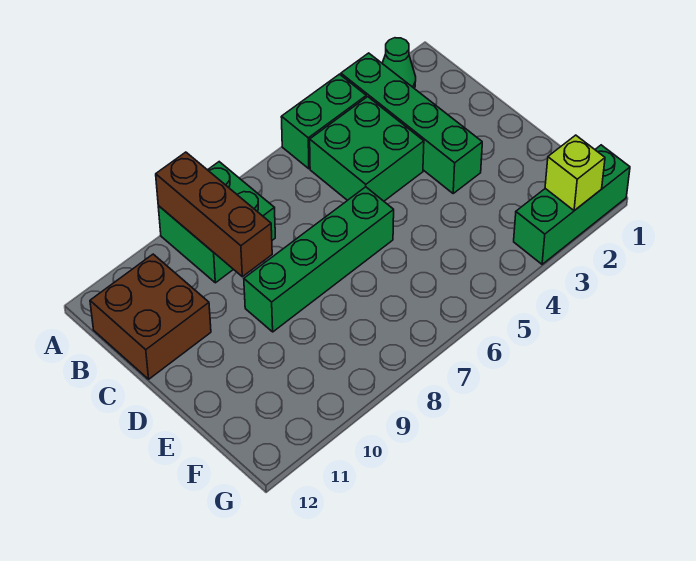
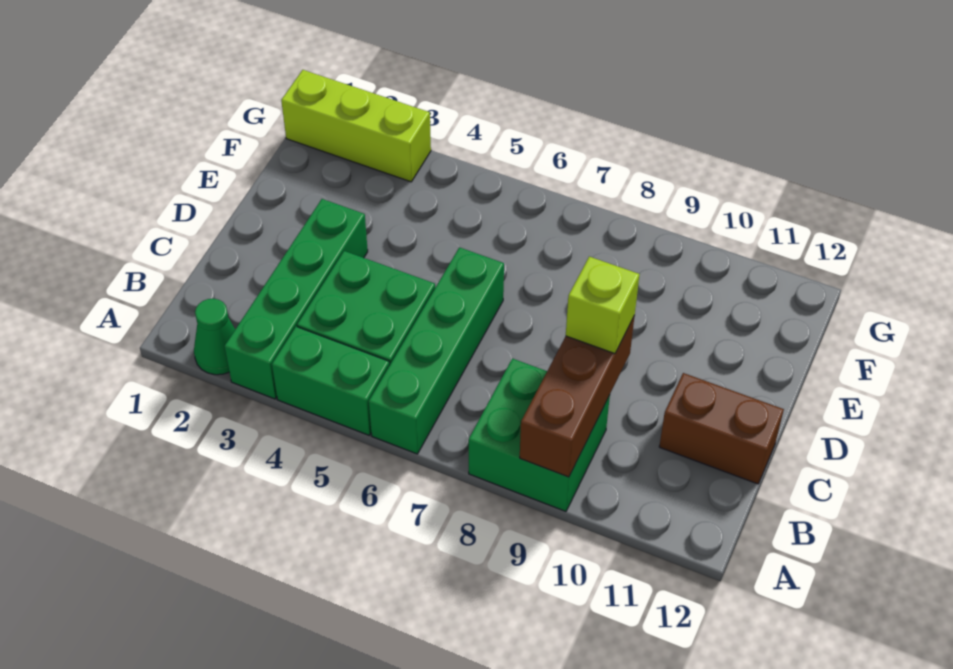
brown brick B11:C12 level 1 -> brown brick C11:C12 level 1
green brick D6:D9 level 1 -> green brick A6:D6 level 1
green brick G1:G3 level 1 -> lime brick G1:G3 level 1
lime brick G2 level 2 -> lime brick C9 level 3

